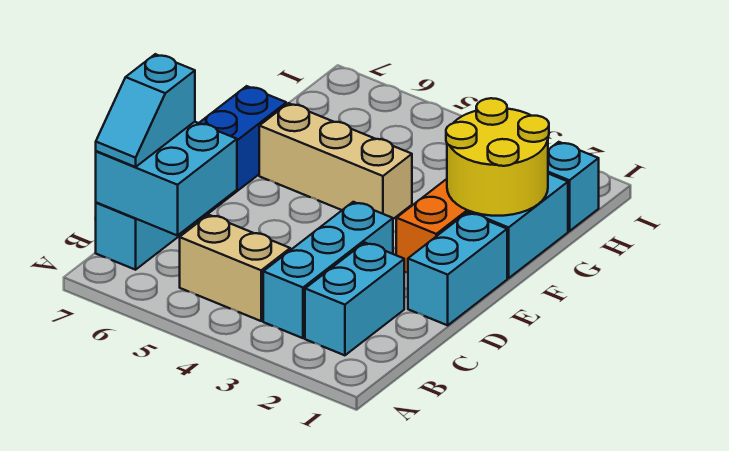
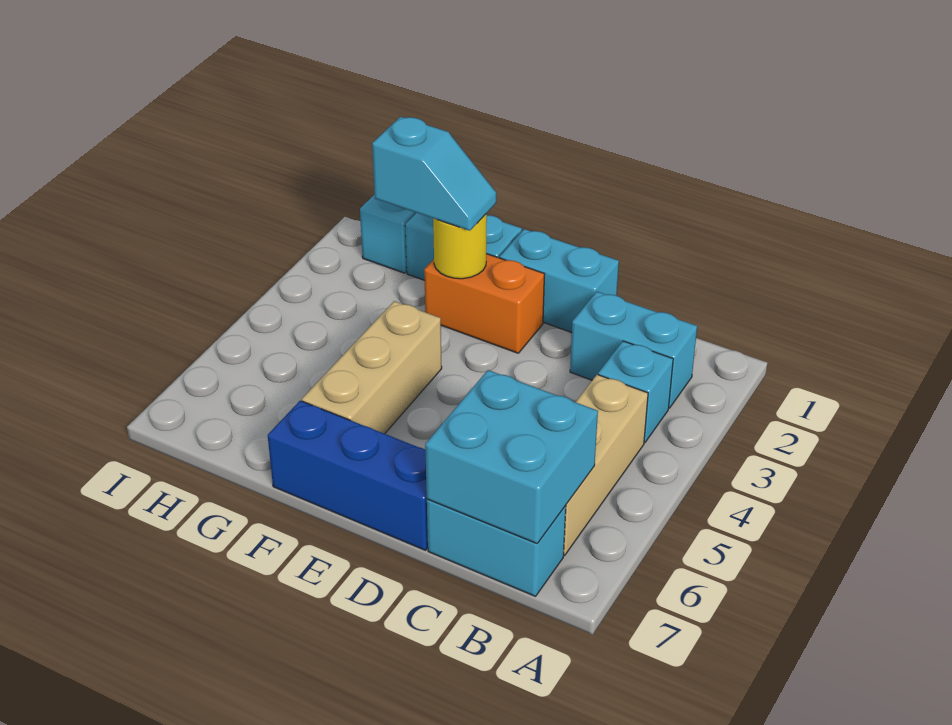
cyan brick B3:D3 level 1 -> cyan brick B3 level 1
tan brick B4:B5 level 1 -> tan brick B4:B6 level 1
cyan slope B7:C7 level 3 top C -> cyan slope F2:G2 level 3 top G
yellow round brick F1:G2 level 2 -> yellow round brick F2 level 2

